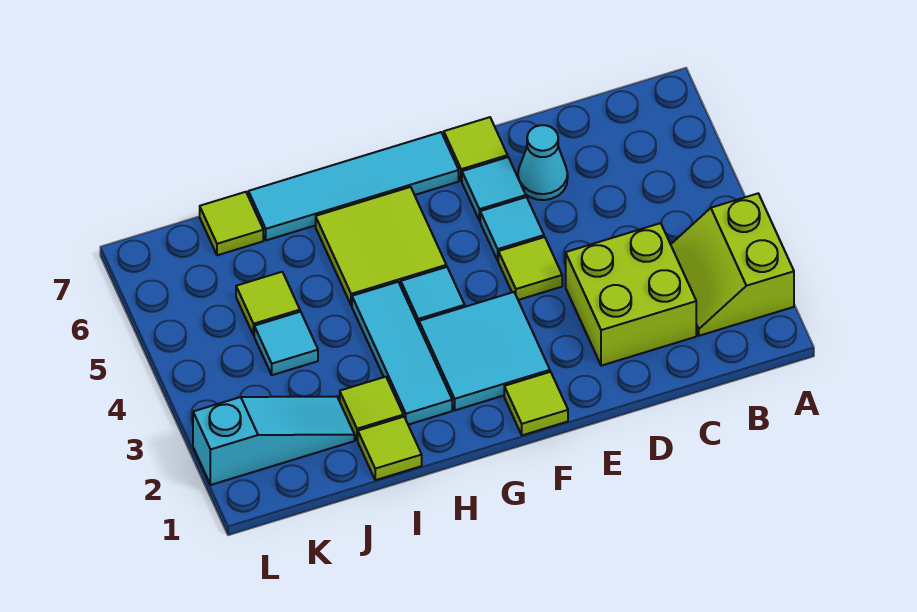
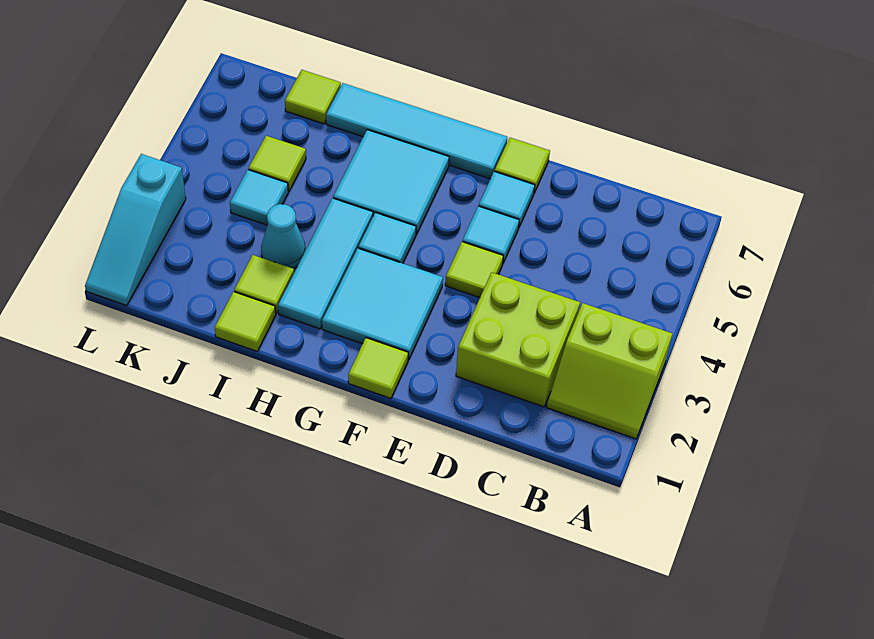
lime slope A2:B3 level 1 top A -> lime slope A2:B3 level 1 top 3
cyan cone D6 level 1 -> cyan cone I3 level 1
lime tile G5:H6 level 1 -> cyan tile G5:H6 level 1
cyan slope J2:L2 level 1 top L -> cyan slope L1:L3 level 1 top 3

